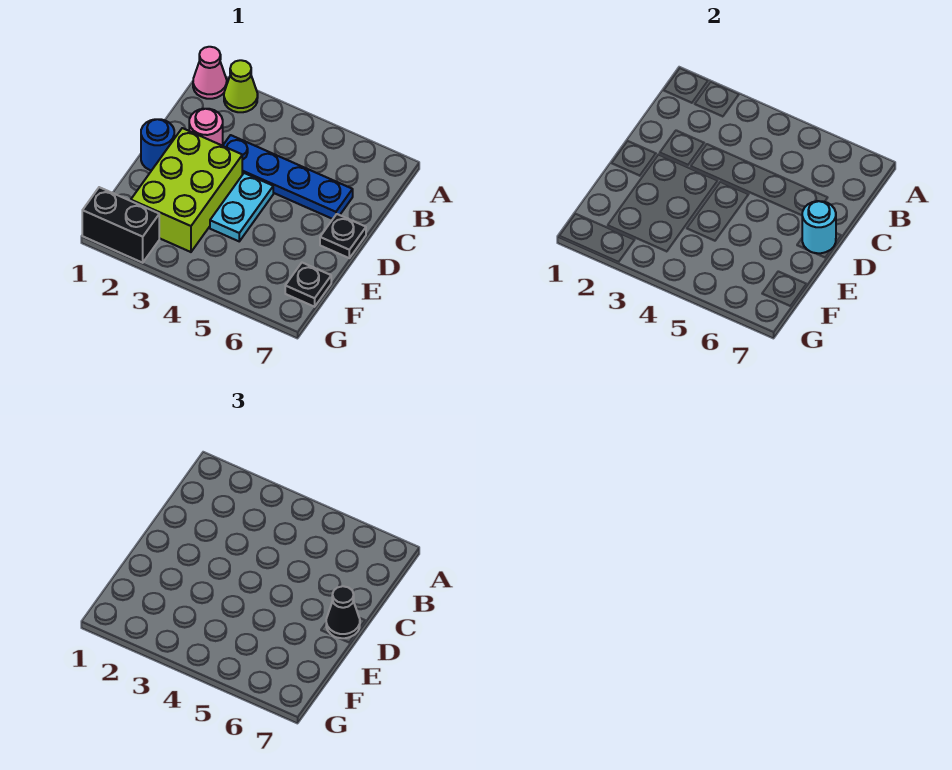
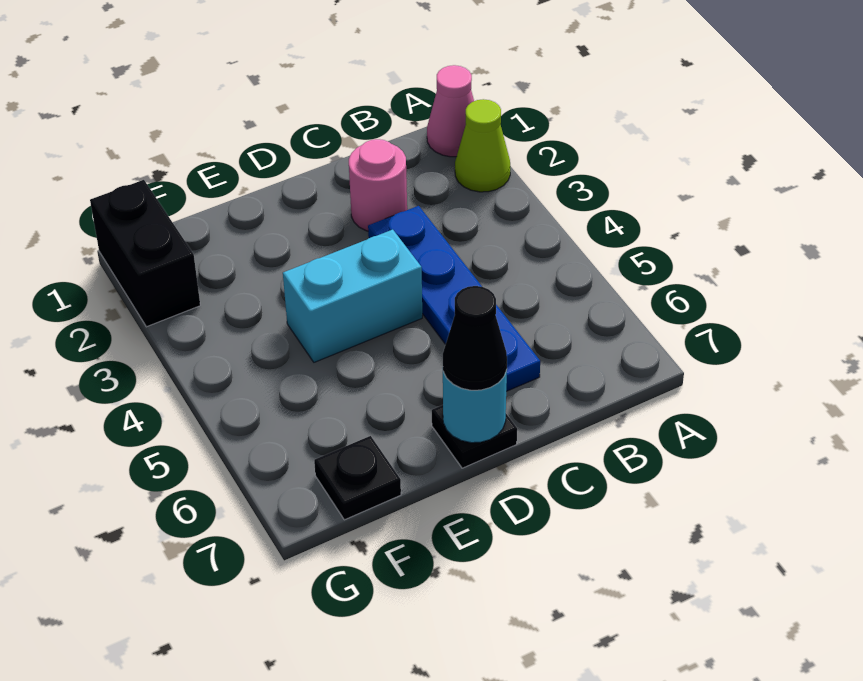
blue round brick D1 level 1 -> none
lime brick D2:F3 level 1 -> none
cyan plate D4:E4 level 1 -> cyan brick D4:E4 level 1

